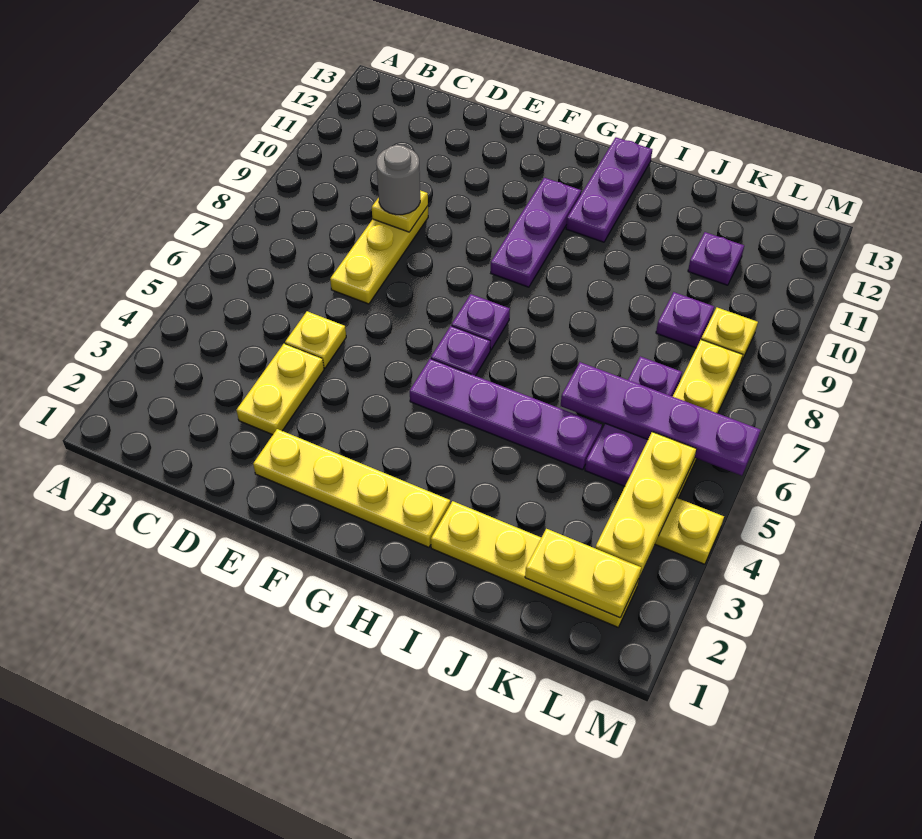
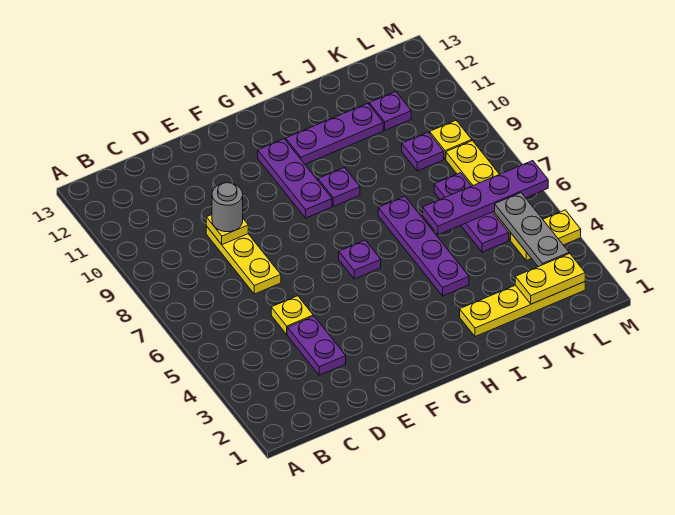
yellow plate D3:D4 level 1 -> purple plate D3:D4 level 1
yellow plate E2:H2 level 1 -> none
purple plate G5:J5 level 1 -> purple plate I4:I7 level 1
purple plate G7 level 1 -> purple plate H9 level 1
purple plate H11:H13 level 1 -> purple plate H11:J11 level 1
yellow plate L3:L5 level 2 -> grey plate L3:L5 level 2

